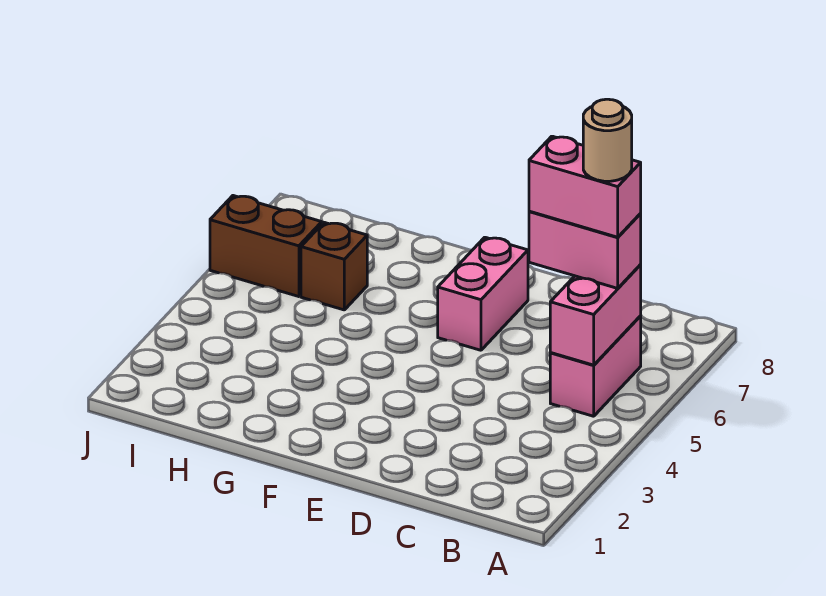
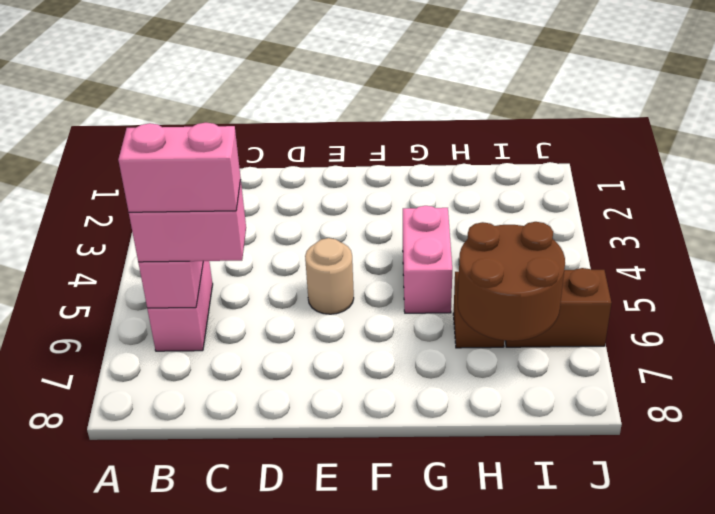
tan round brick B6 level 5 -> tan round brick E5 level 1
pink brick E6:E7 level 1 -> pink brick G4:G5 level 1
none -> brown round brick H6:I7 level 2

